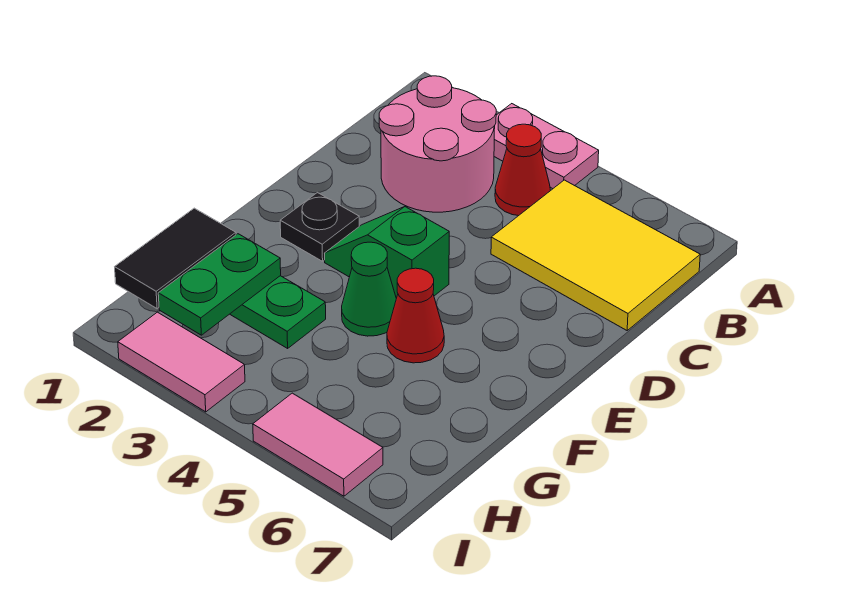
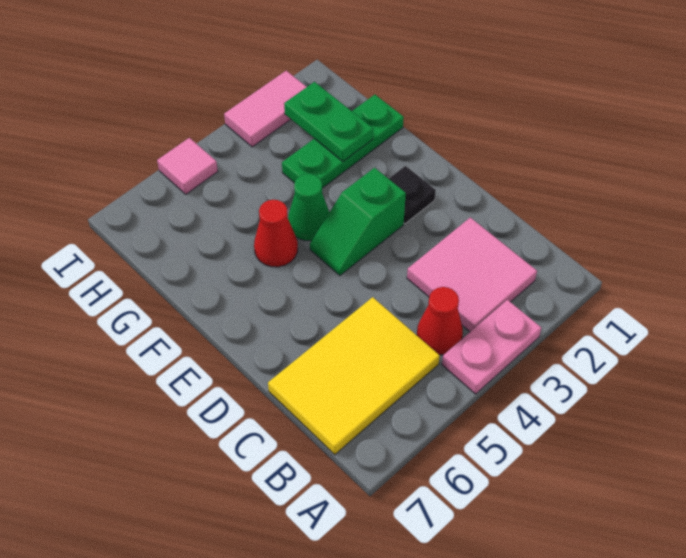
pink round brick B2:C3 level 1 -> pink tile B2:C3 level 1
green slope E3:E4 level 1 top 4 -> green slope E3:E4 level 1 top 3
black tile G1:H1 level 2 -> none
pink tile I5:I6 level 1 -> pink tile I5 level 1

